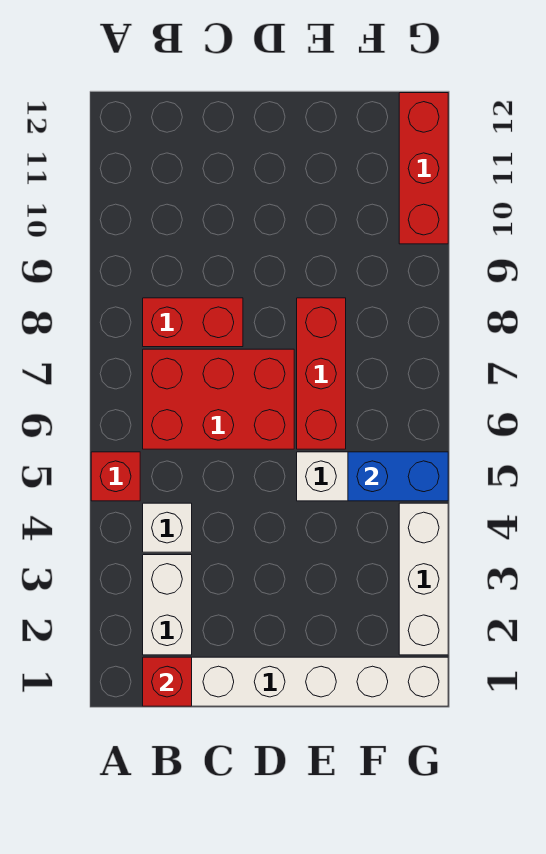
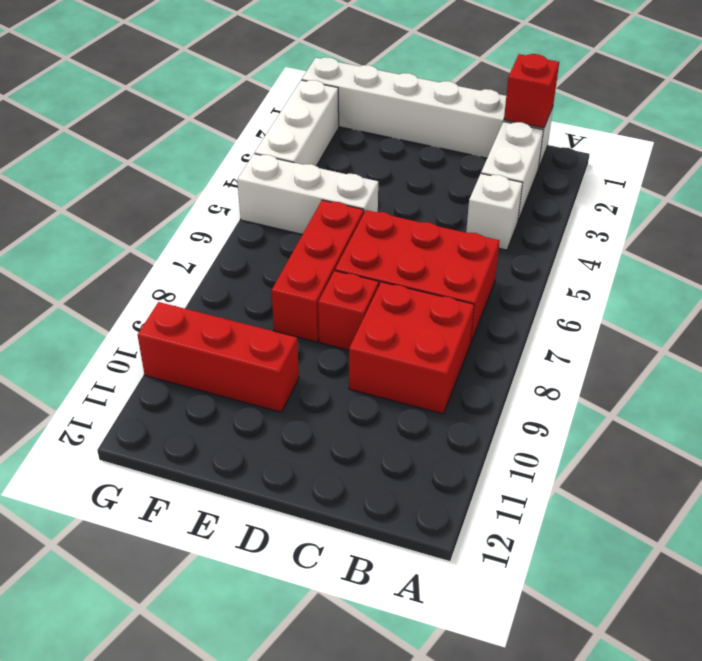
red brick A5 level 1 -> red brick D8 level 1
red brick B8:C8 level 1 -> red brick B8:C9 level 1
blue brick F5:G5 level 2 -> none
red brick G10:G12 level 1 -> red brick E10:G10 level 1

